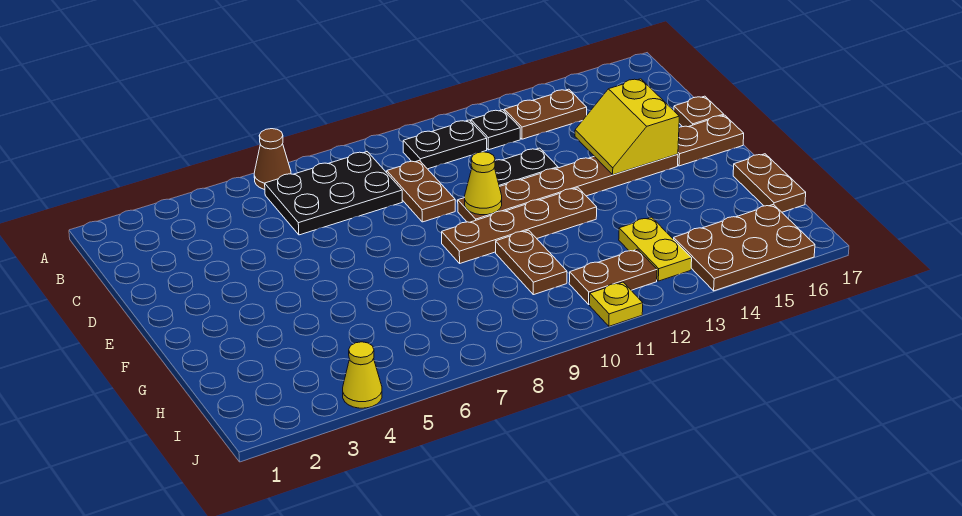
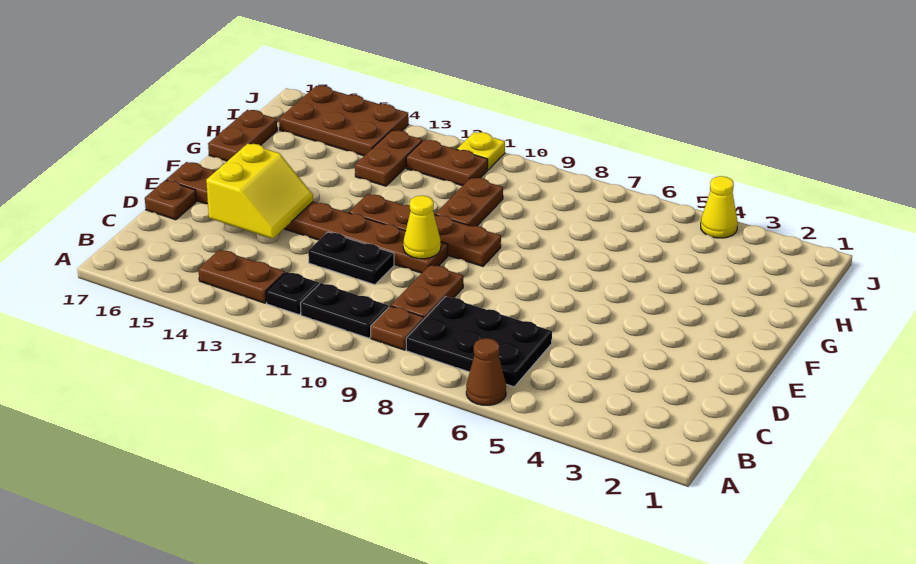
none -> brown plate B9 level 1
yellow plate H13:I13 level 1 -> brown plate H13:I13 level 1

